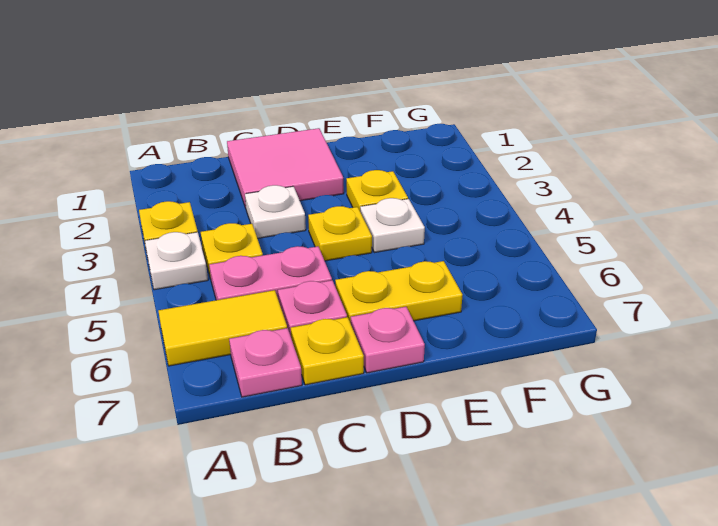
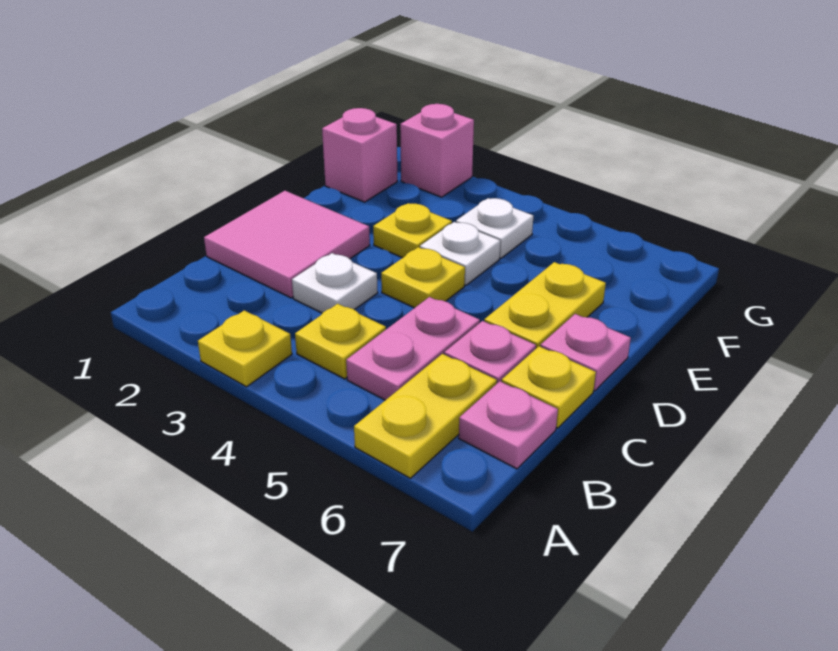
white plate A4 level 1 -> white plate F4 level 1
yellow tile A6:B6 level 1 -> yellow plate A6:B6 level 1
none -> pink brick F1 level 1
none -> pink brick G2 level 1

